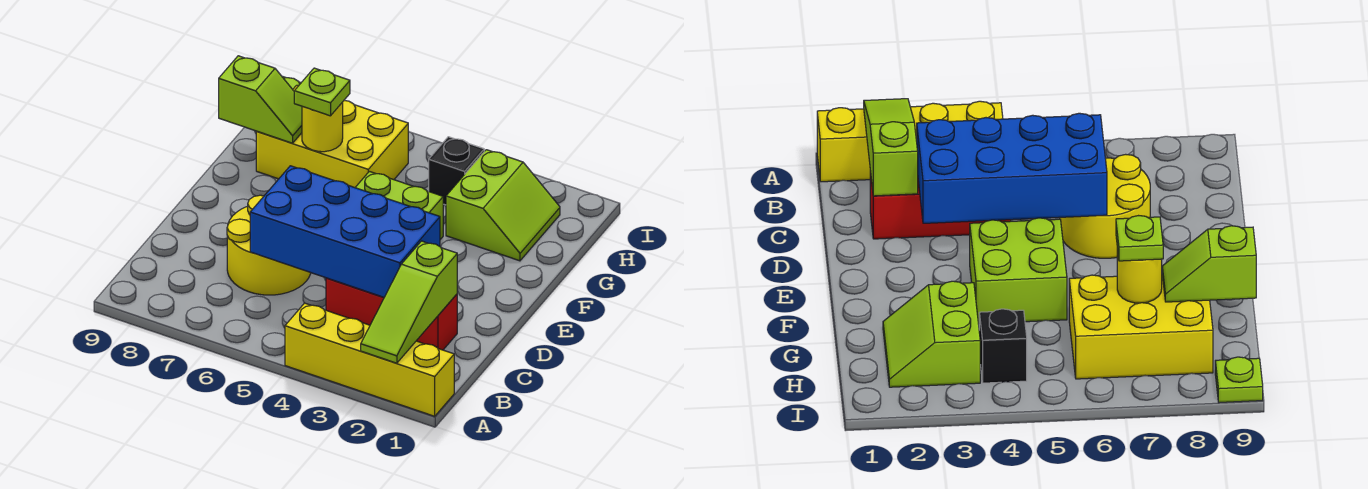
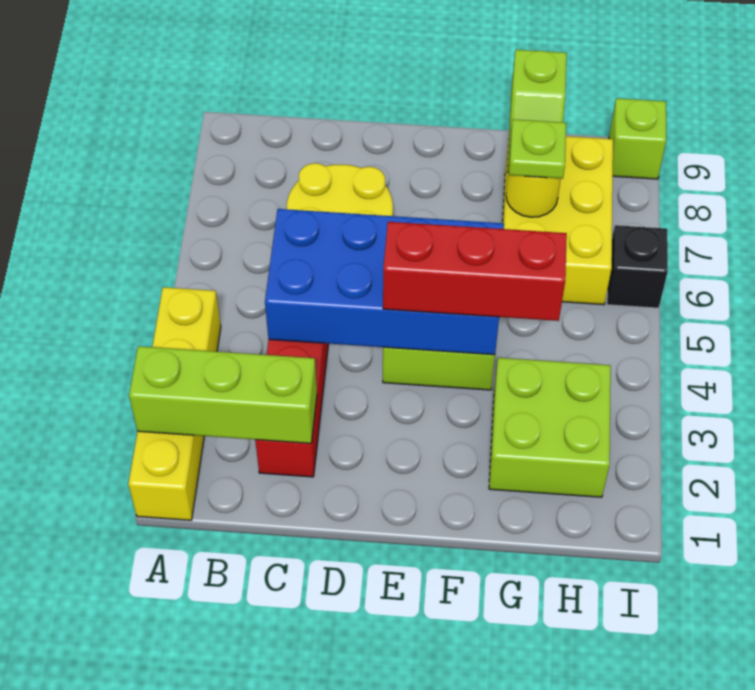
lime slope A2:C2 level 2 top C -> lime brick A2:C2 level 2
blue brick C3:D6 level 2 -> blue brick C4:F5 level 2
none -> red brick E4:G4 level 3
lime slope G2:H3 level 1 top 3 -> lime brick G2:H3 level 1
black brick H4 level 1 -> black brick I6 level 1
lime plate I9 level 1 -> lime brick I9 level 1

